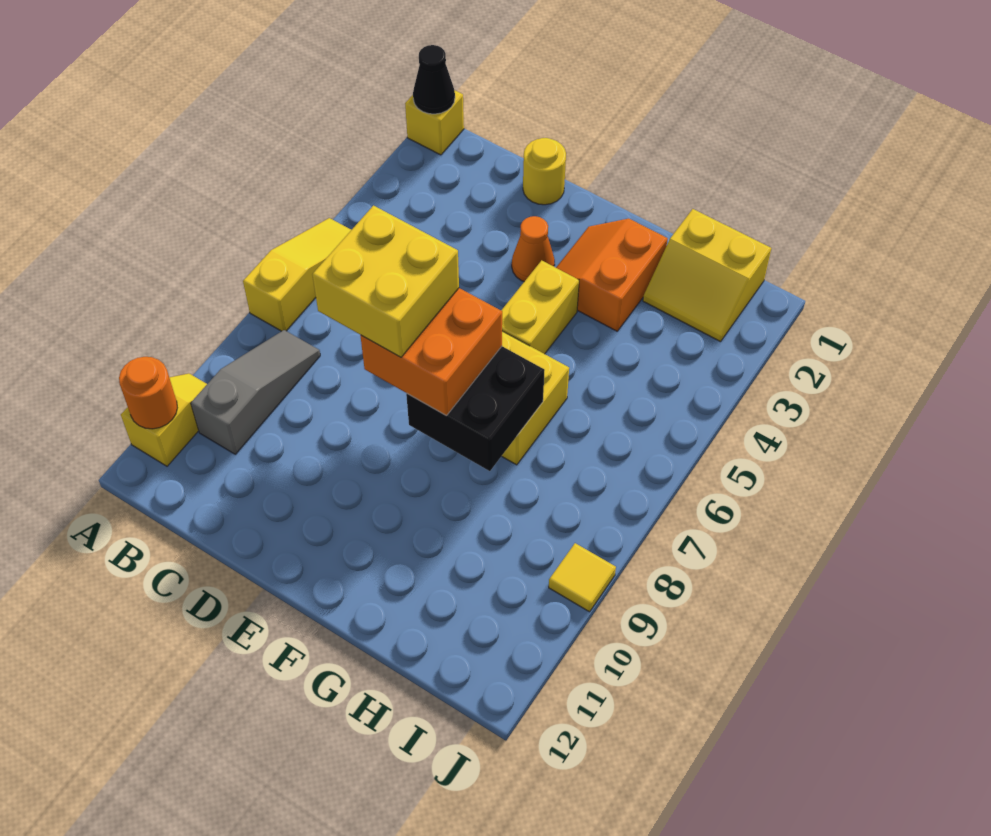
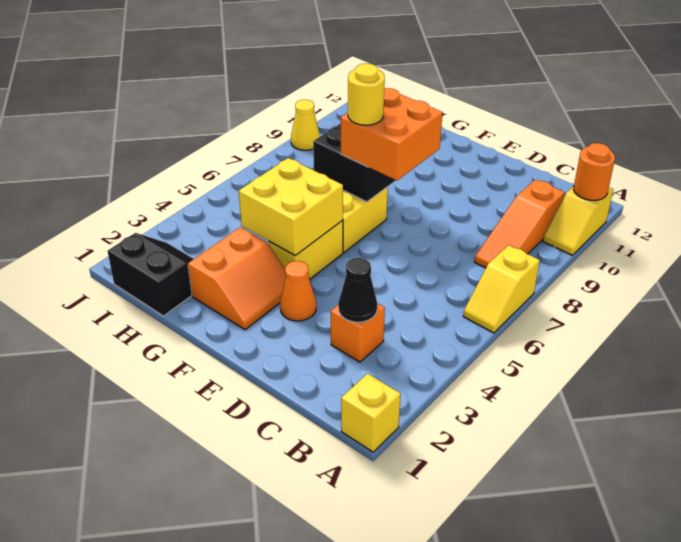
black cone A1 level 2 -> black cone C3 level 2
yellow slope A5:A7 level 1 top 7 -> yellow slope A6:A7 level 1 top 7
grey slope B8:B10 level 1 top 10 -> orange slope B8:B10 level 1 top 10
none -> orange brick C3 level 1
yellow round brick D1 level 1 -> yellow round brick F7 level 4
yellow brick D7:E8 level 4 -> yellow brick F4:G5 level 2
yellow slope H1:I2 level 1 top 1 -> black slope H1:I2 level 1 top 1
yellow tile J9 level 1 -> yellow cone J9 level 1

